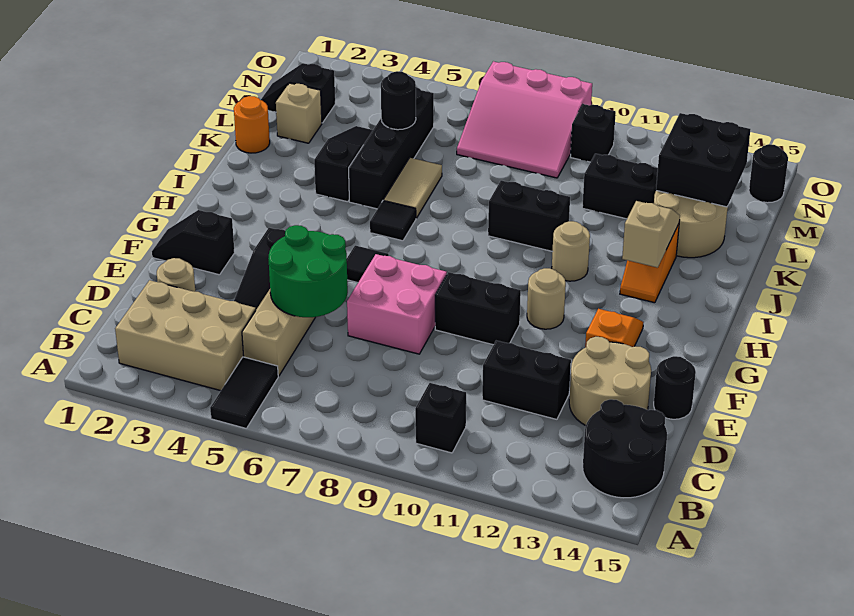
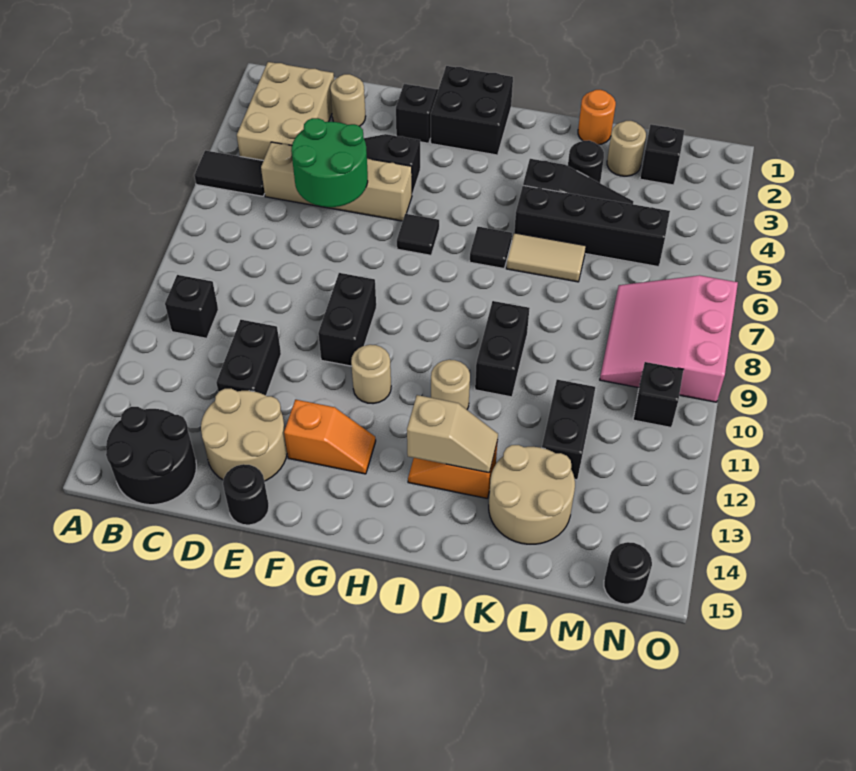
pink brick E7:F8 level 1 -> none
tan brick L2 level 1 -> tan round brick L2 level 1
black round brick L5 level 2 -> black round brick K3 level 1
black brick L13:M14 level 2 -> black brick G1:H2 level 1

